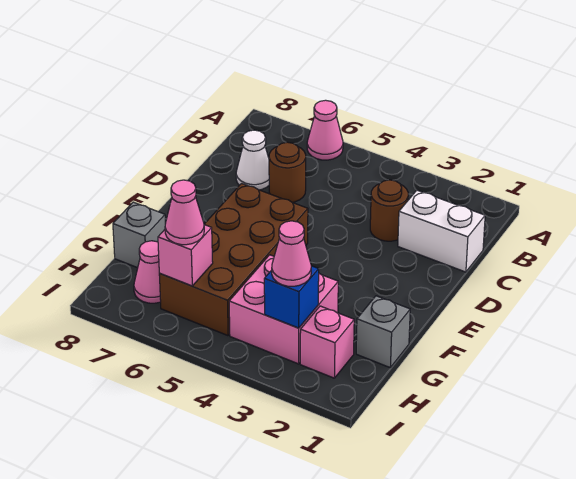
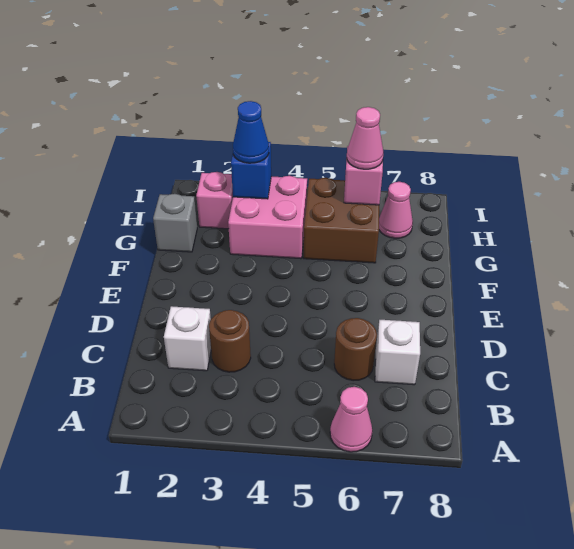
white brick C1:C2 level 1 -> white brick C2 level 1
white cone C7 level 1 -> white brick C7 level 1
brown brick E5:H6 level 1 -> brown brick G5:H6 level 1
grey brick G8 level 1 -> none
pink cone H3 level 3 -> blue cone H3 level 3

